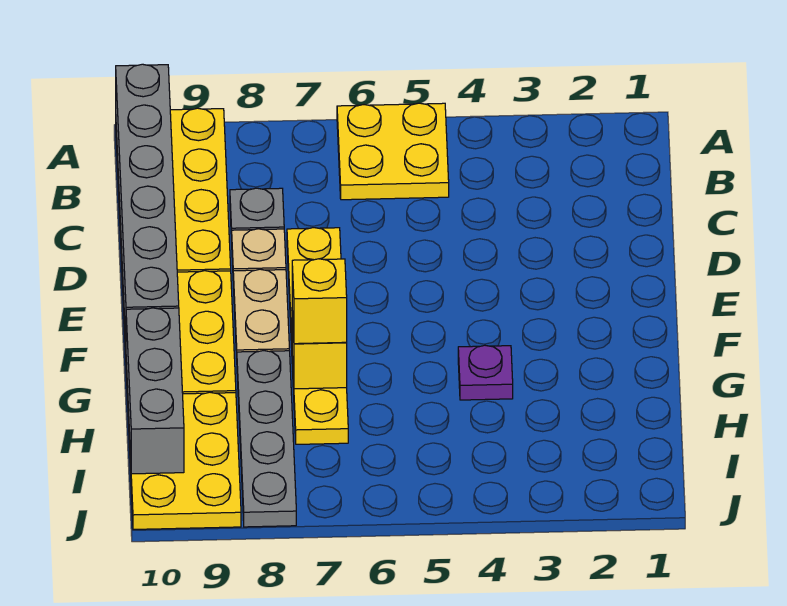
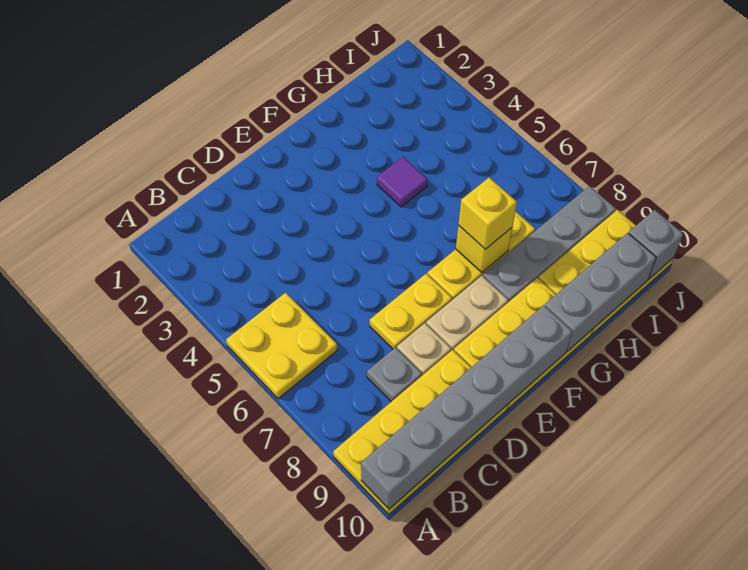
purple plate G4 level 1 -> purple tile G4 level 1
none -> grey brick J10 level 2

